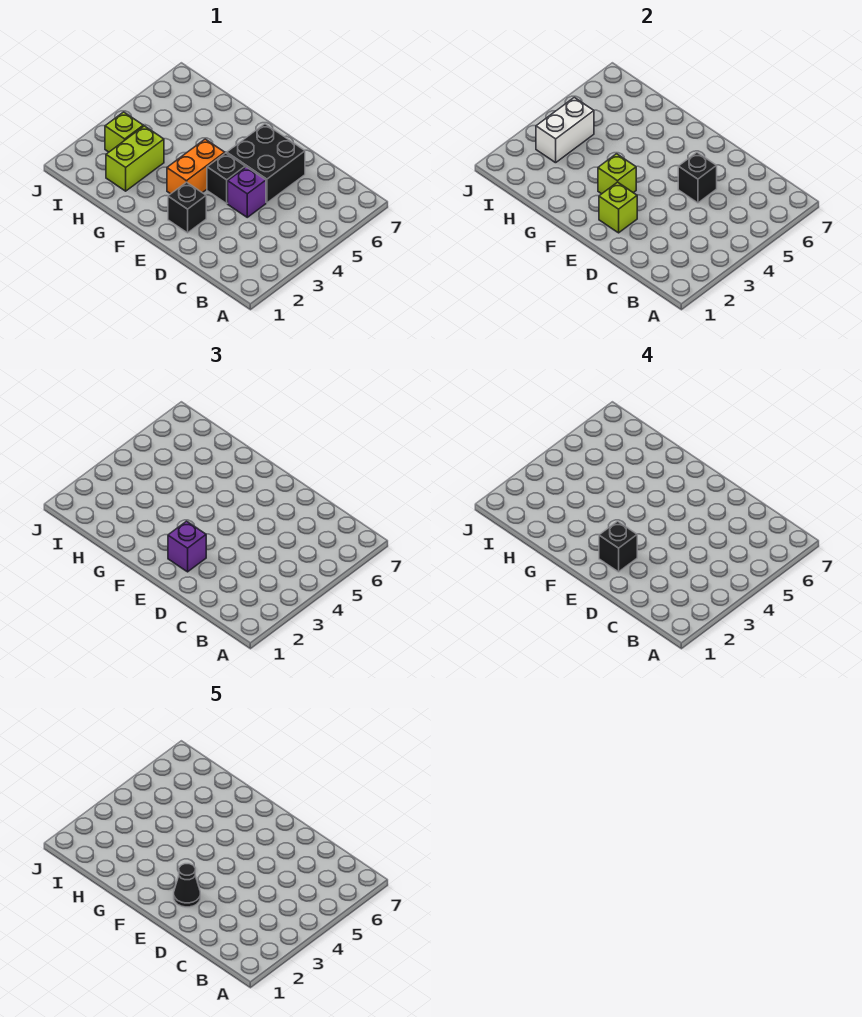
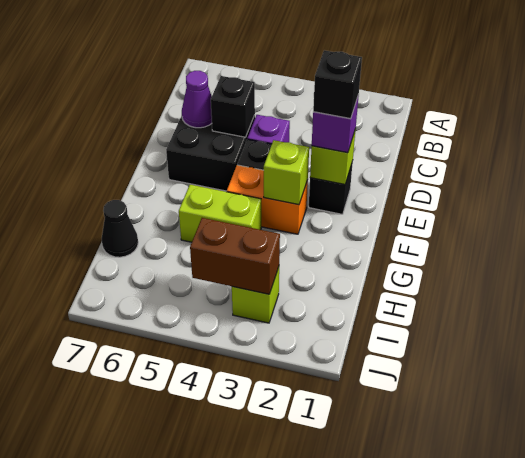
none -> purple cone D6 level 2
black cone E2 level 5 -> black cone H7 level 1
lime brick H2:H3 level 1 -> lime brick G4:G5 level 1
white brick I3:I4 level 2 -> brown brick I3:I4 level 2

